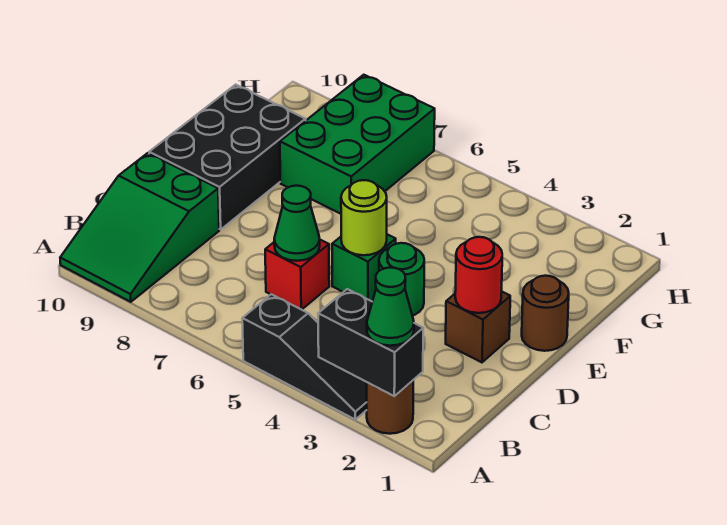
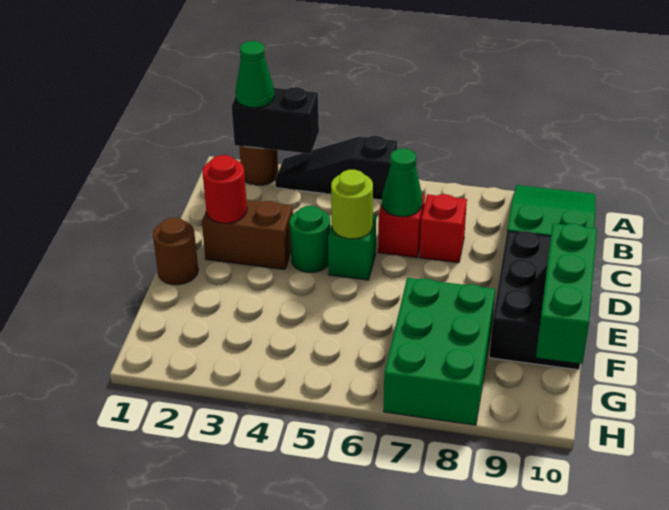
none -> red brick C7 level 1
brown brick D2 level 1 -> brown brick D2:D3 level 1
none -> green brick E10:G10 level 2

